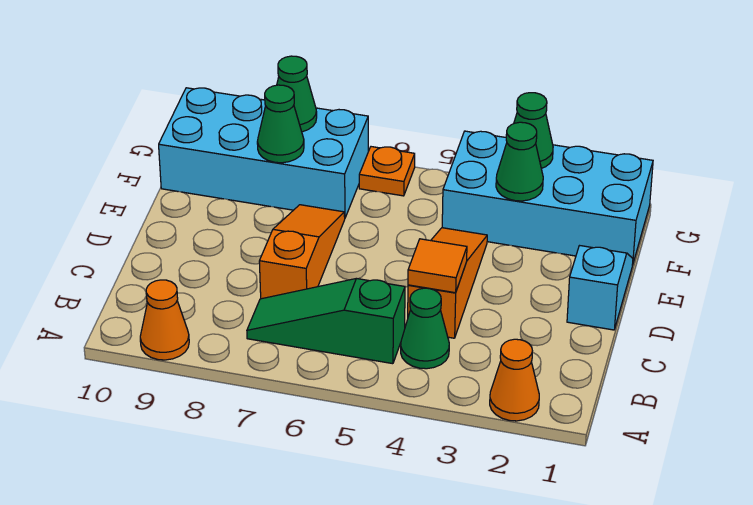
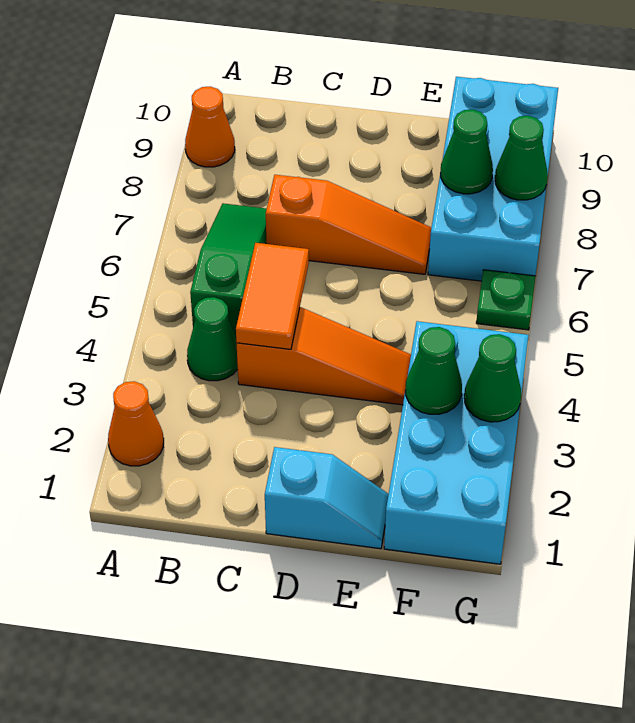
orange tile C4 level 2 -> orange tile C4:C5 level 2
orange plate G6 level 1 -> green plate G6 level 1

